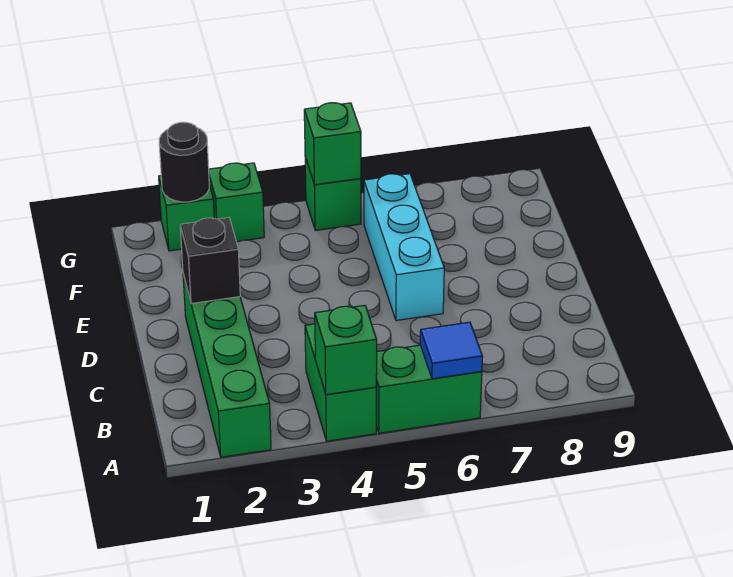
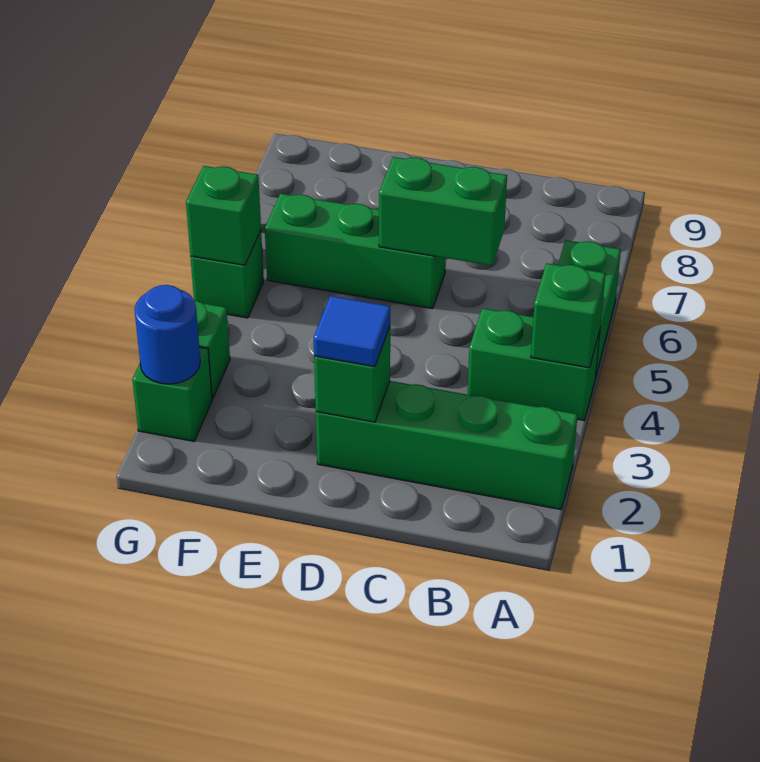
blue tile A6 level 2 -> blue tile D2 level 3
none -> green brick C6:D6 level 2
black brick D2 level 2 -> green brick D2 level 2
cyan brick D6:F6 level 1 -> green brick D6:F6 level 1
black round brick G2 level 2 -> blue round brick G2 level 2

